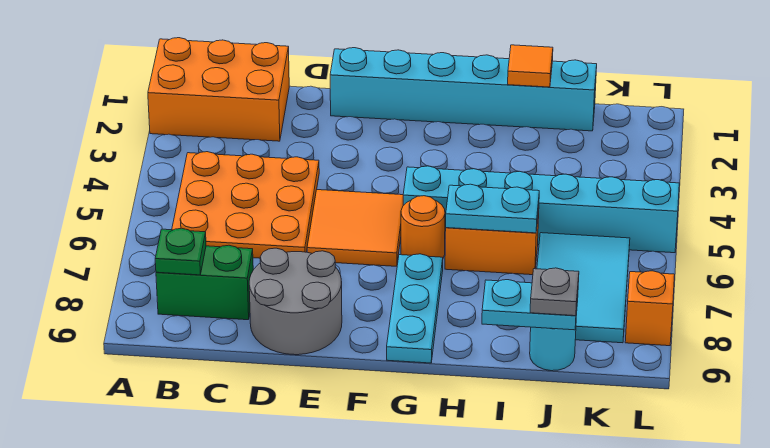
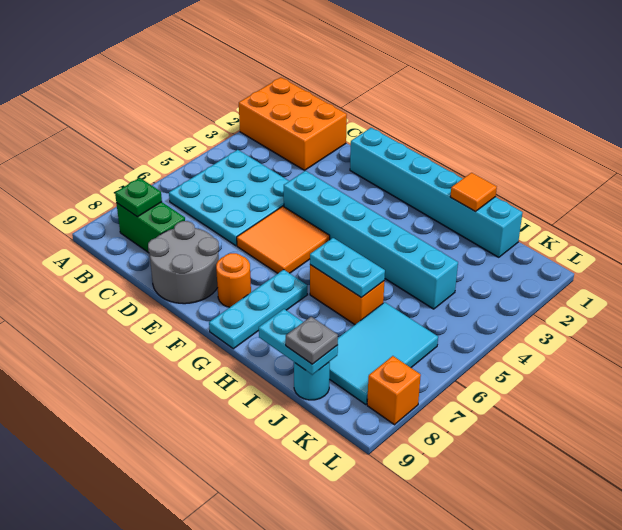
orange plate B4:D6 level 1 -> cyan plate B4:D6 level 1
cyan brick G5:L5 level 1 -> cyan brick E4:J4 level 1
orange round brick G6 level 1 -> orange round brick F8 level 1

